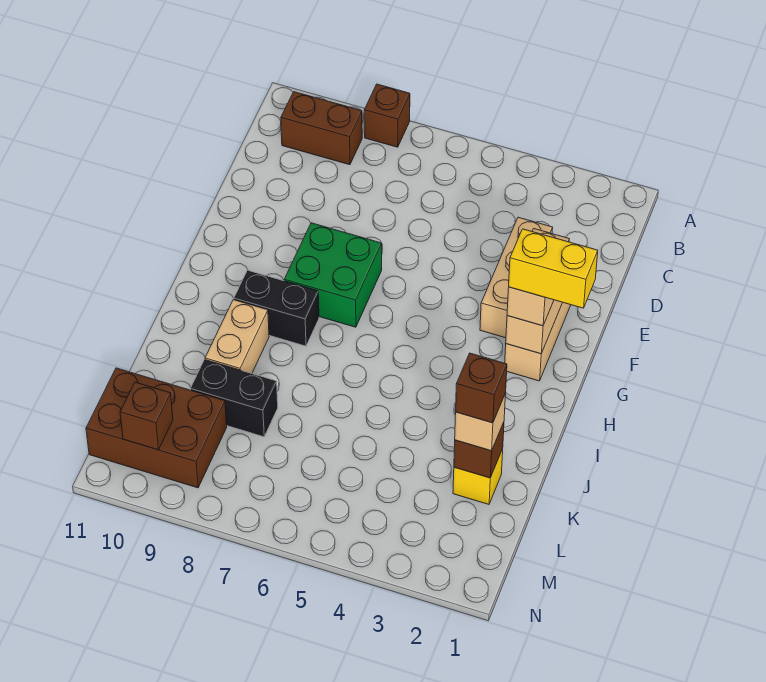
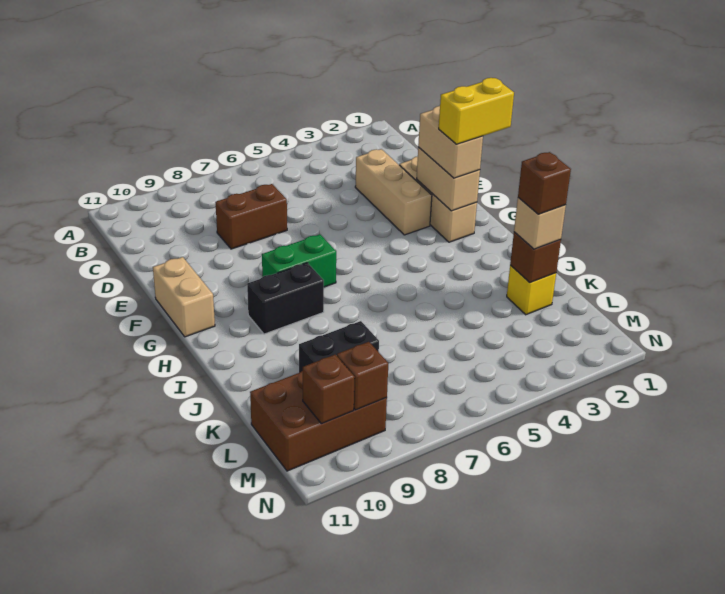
brown brick A8 level 1 -> brown brick M9 level 2
brown brick B9:B10 level 1 -> brown brick D7:D8 level 1
green brick F7:G8 level 1 -> green brick G7:G8 level 1
tan brick I9:J9 level 1 -> tan brick F11:G11 level 1

